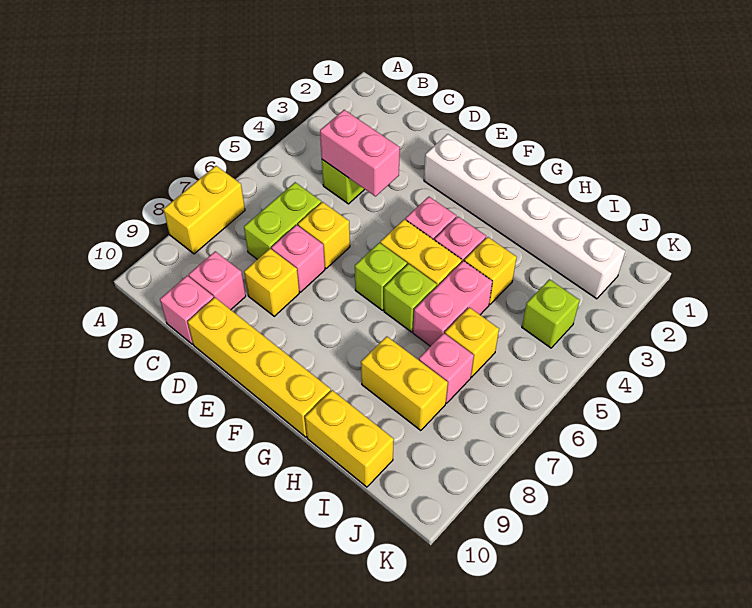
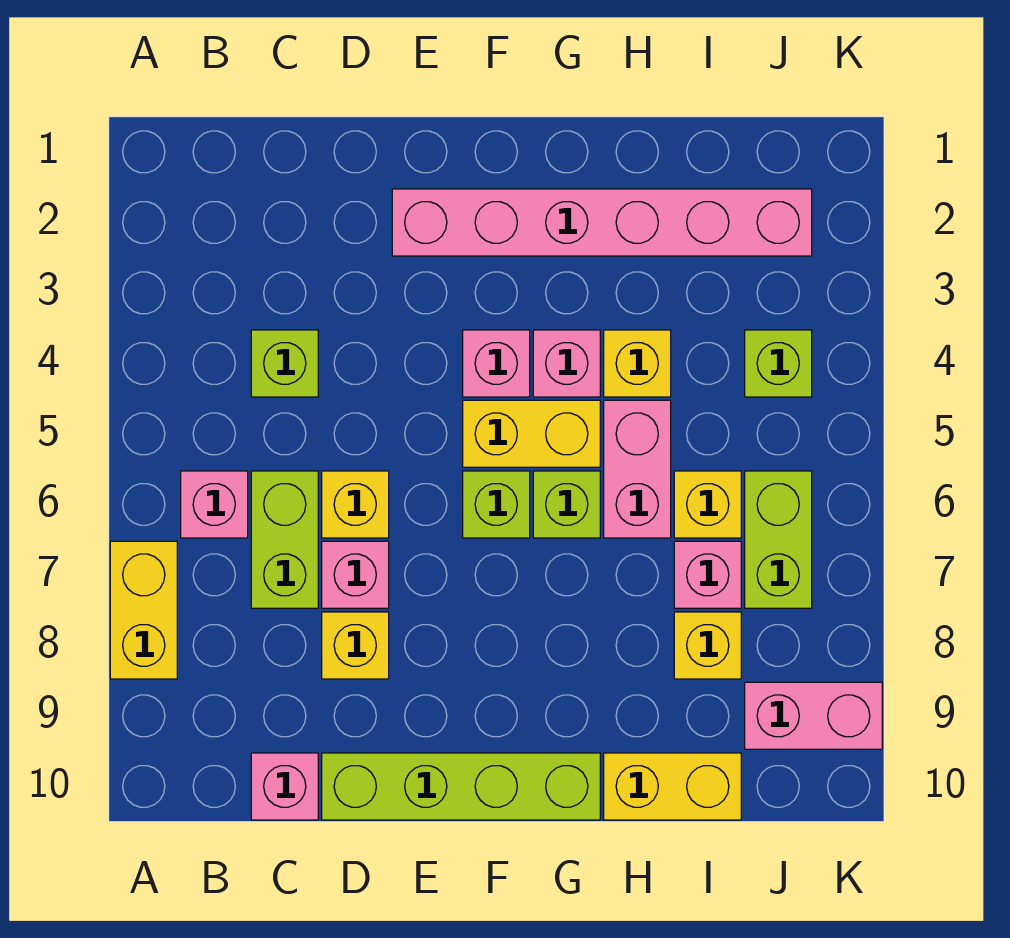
pink brick C4:D4 level 2 -> pink brick J9:K9 level 1
pink brick C9 level 1 -> pink brick B6 level 1
yellow brick D10:G10 level 1 -> lime brick D10:G10 level 1
white brick E2:J2 level 1 -> pink brick E2:J2 level 1
yellow brick H8:I8 level 1 -> yellow brick I8 level 1
none -> lime brick J6:J7 level 1

